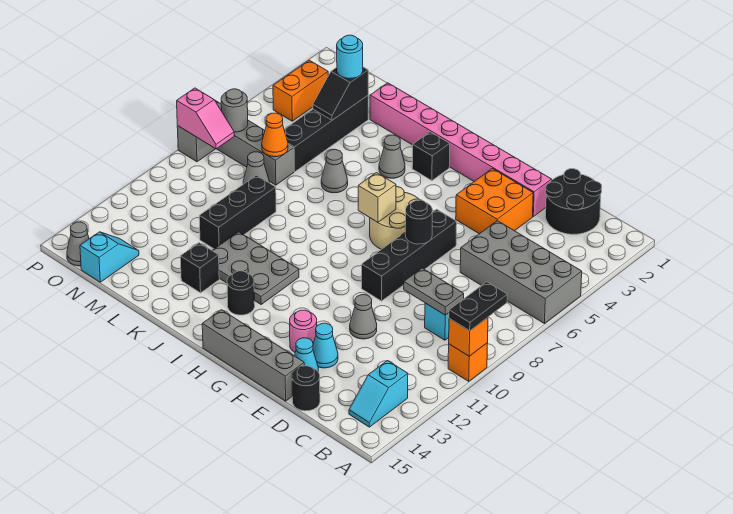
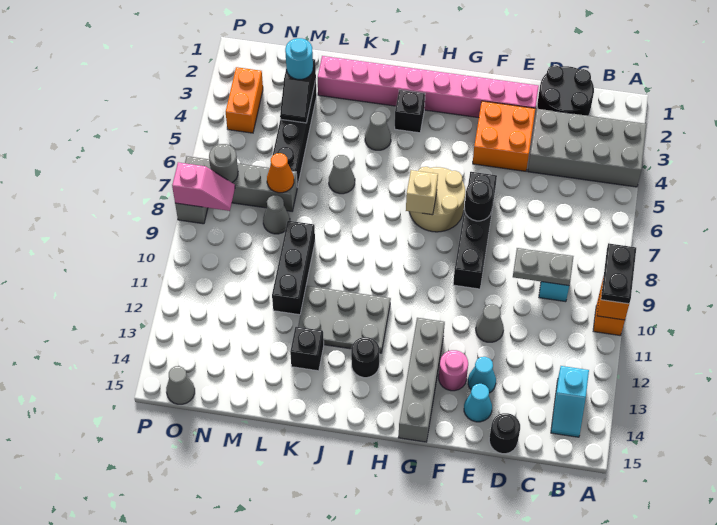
grey brick A5:D6 level 1 -> grey brick A3:D4 level 1
grey brick E15:H15 level 1 -> grey brick G12:G15 level 1
cyan slope N14:N15 level 1 top 15 -> none

